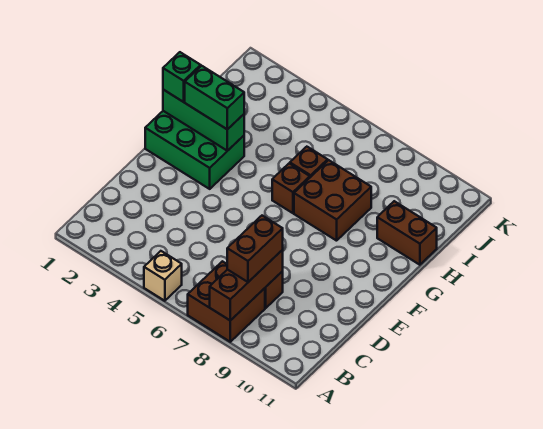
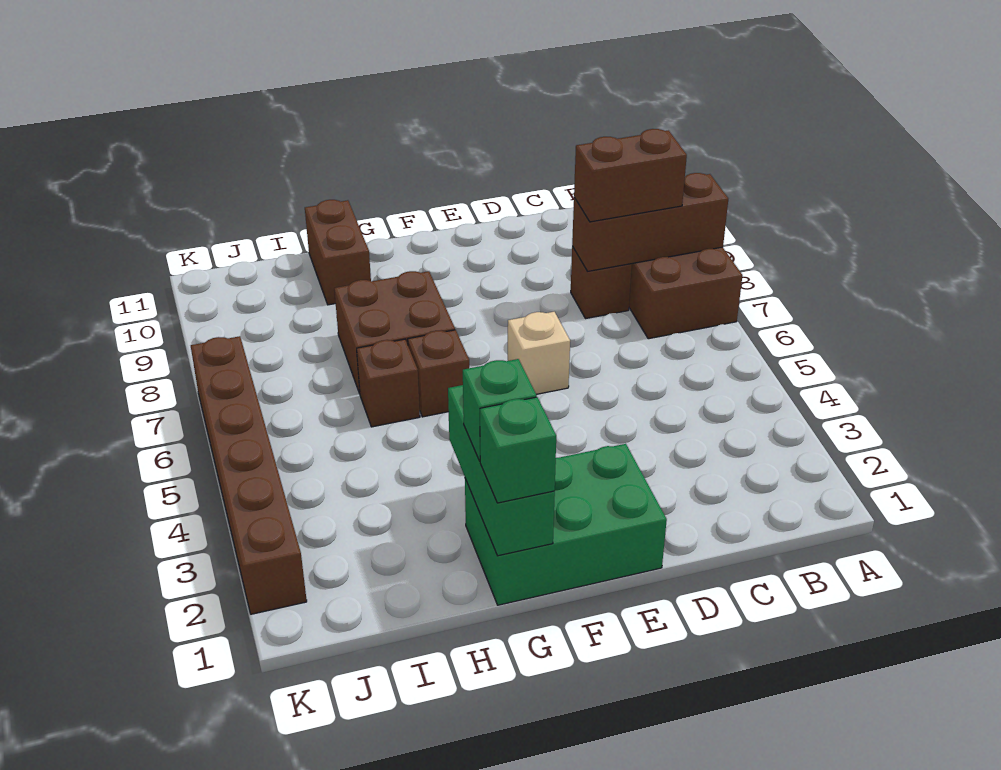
tan brick A5 level 1 -> tan brick E6 level 1
green brick F1:G3 level 1 -> green brick E1:G2 level 1
green brick G2:G3 level 3 -> green brick G2 level 3
none -> brown brick K2:K7 level 1

